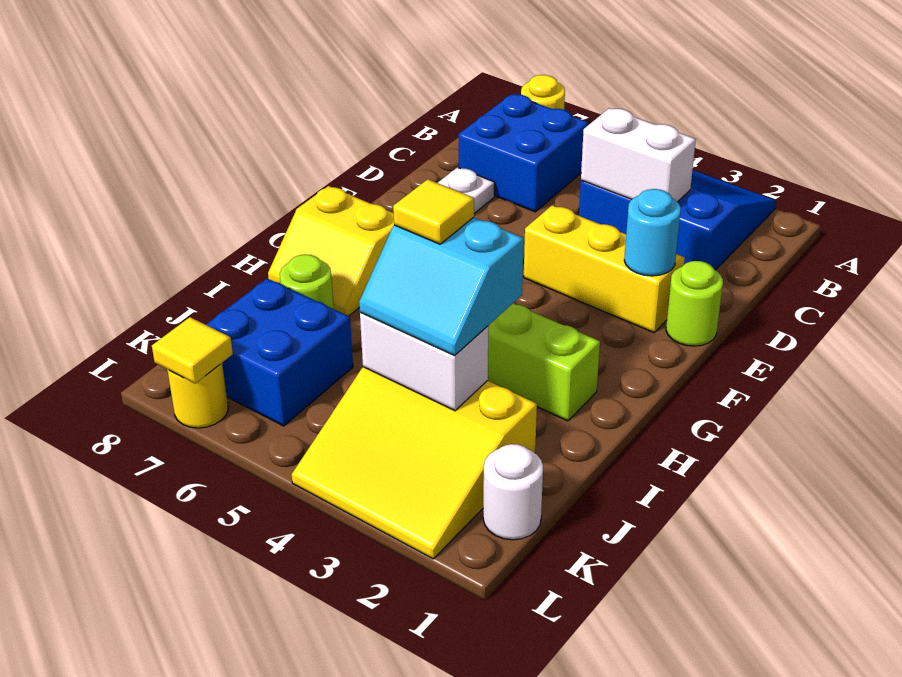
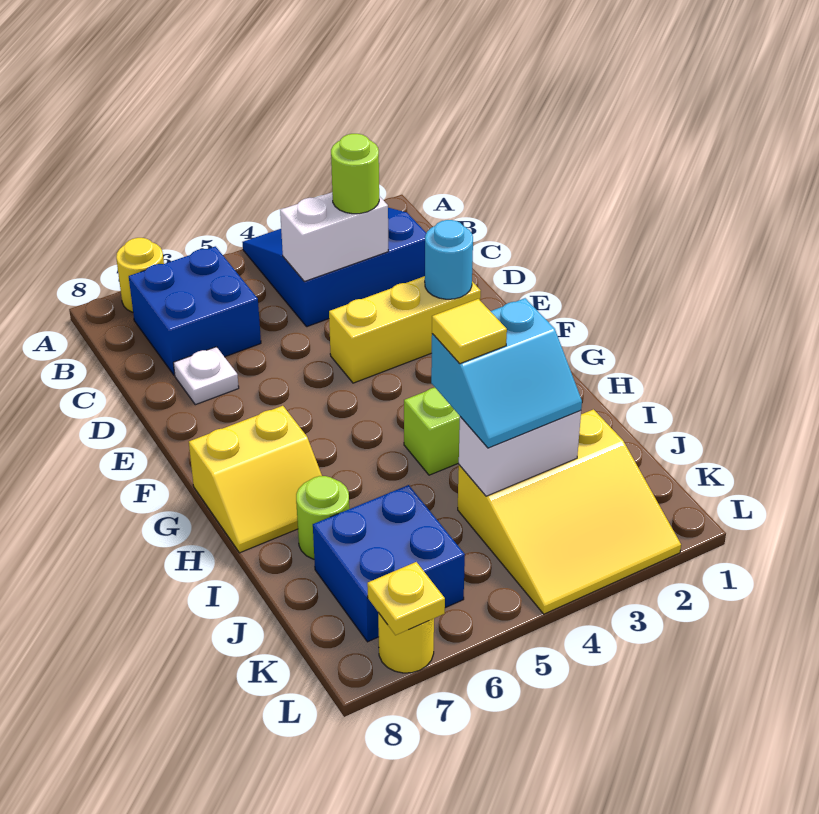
lime round brick E1 level 1 -> lime round brick C3 level 3
white round brick K1 level 1 -> none
yellow tile L7 level 2 -> yellow plate L7 level 2

